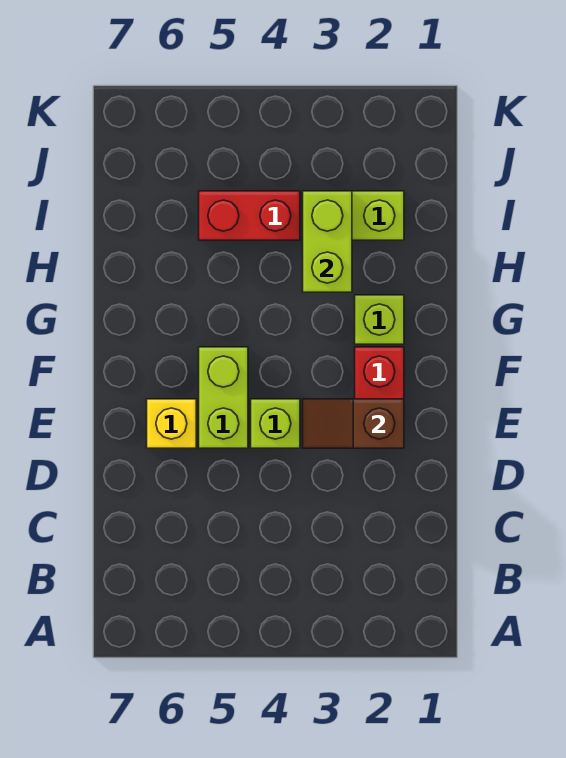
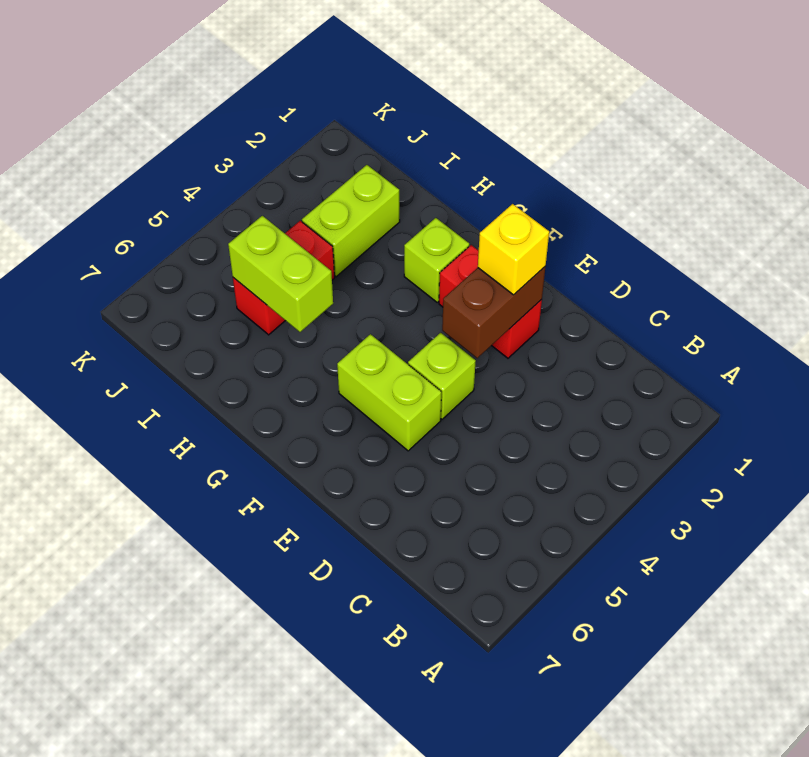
brown slope E2:E3 level 2 top 2 -> brown brick E2:E3 level 2
yellow brick E6 level 1 -> yellow brick E2 level 3
lime brick H3:I3 level 2 -> lime brick H5:I5 level 2

